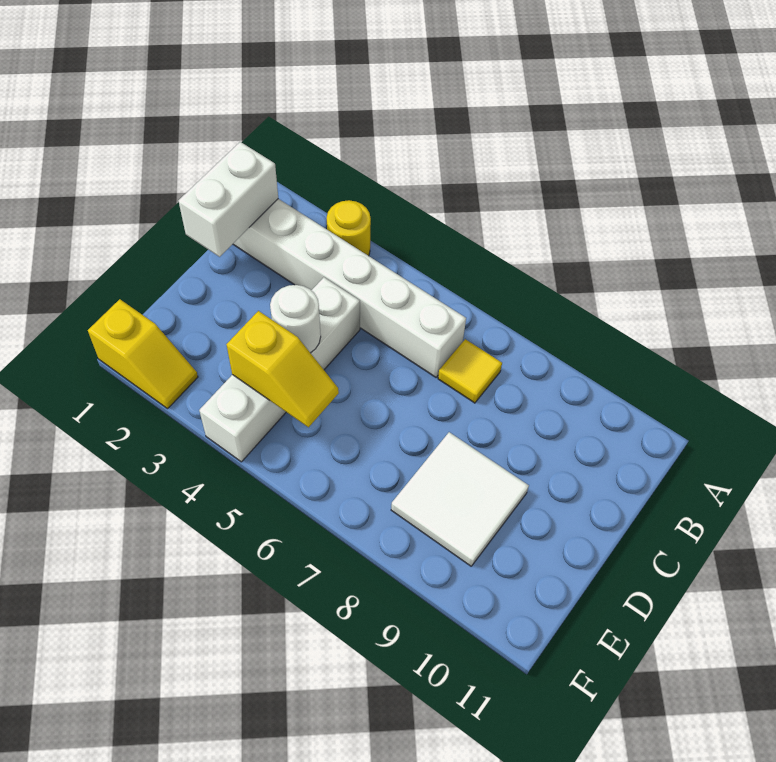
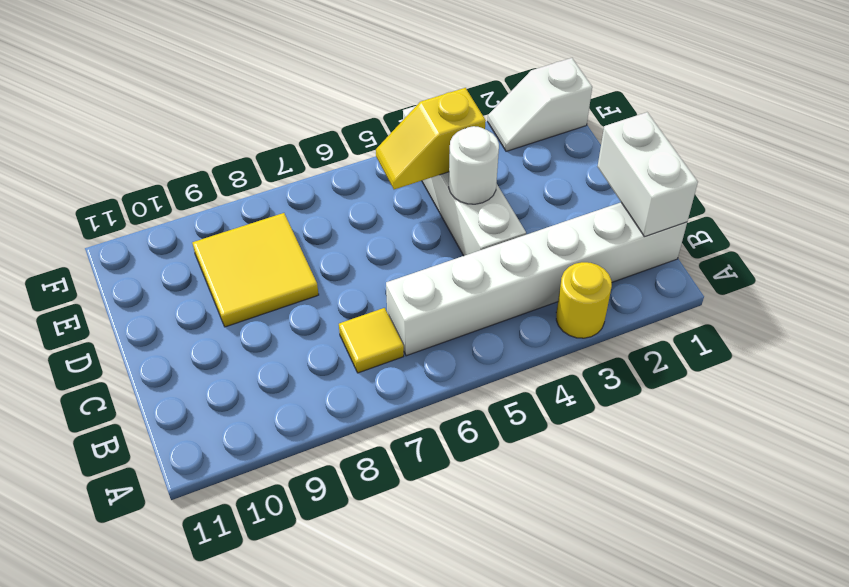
white tile D8:E9 level 1 -> yellow tile D8:E9 level 1
yellow slope F1:F2 level 1 top 1 -> white slope F1:F2 level 1 top 1

